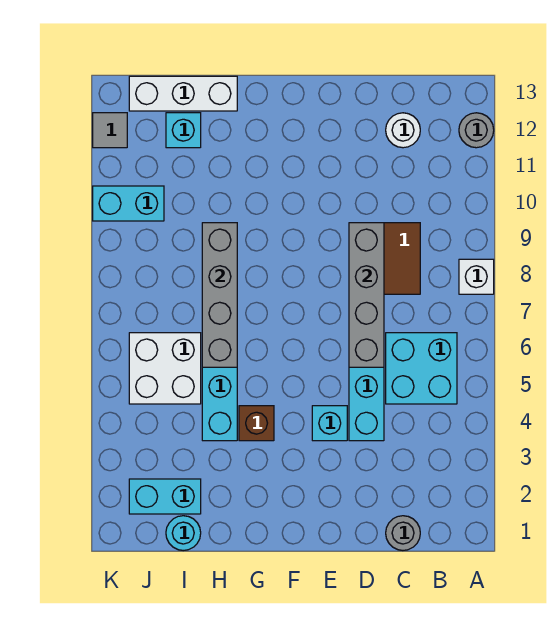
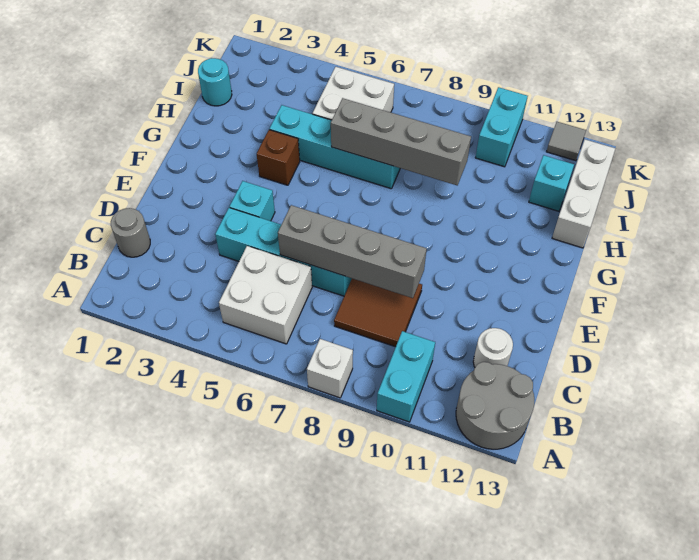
grey round brick A12 level 1 -> grey round brick A12:B13 level 1
cyan brick B5:C6 level 1 -> white brick B5:C6 level 1
cyan brick I2:J2 level 1 -> cyan brick A10:B10 level 1

